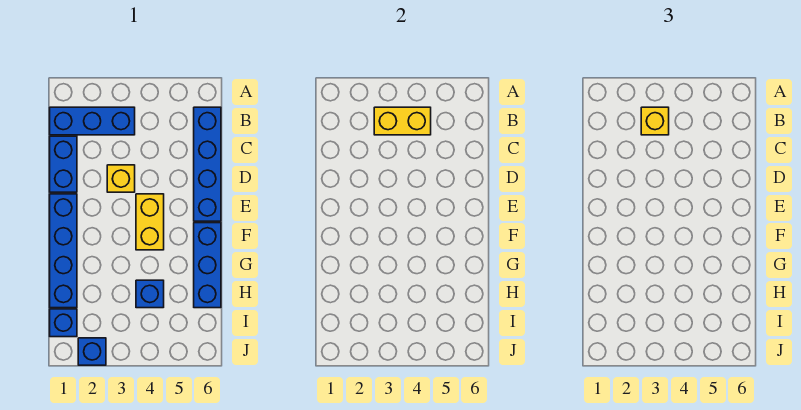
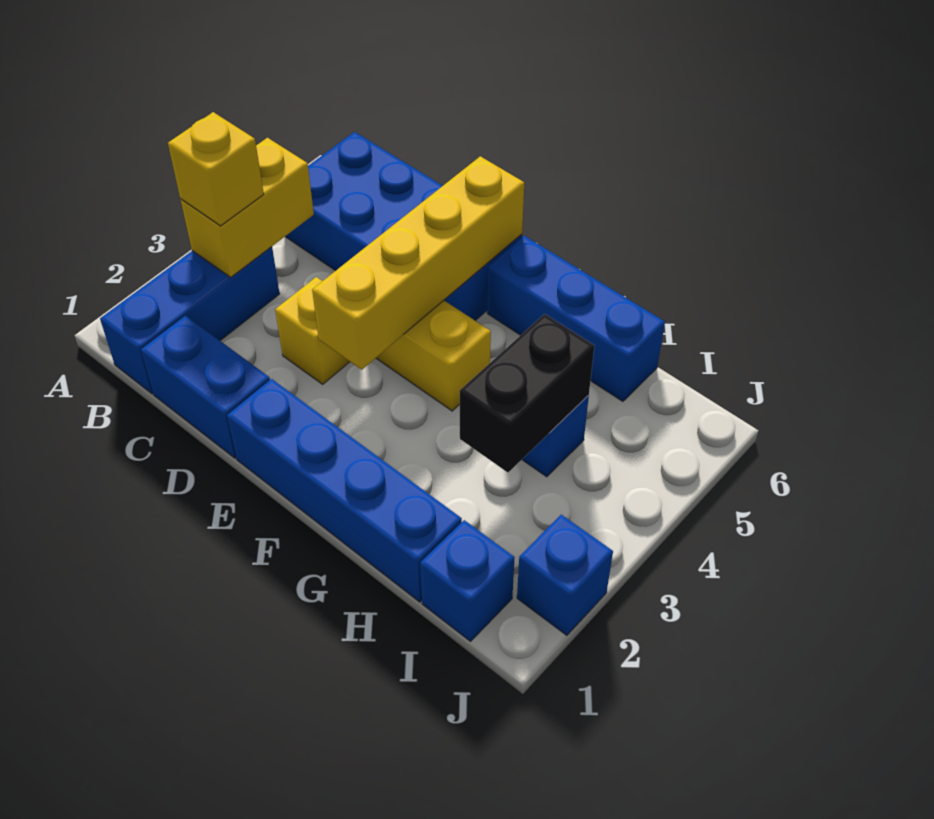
blue brick B6:E6 level 1 -> blue brick B5:E6 level 1
none -> yellow brick E3:E6 level 2
none -> black brick H3:H4 level 2

